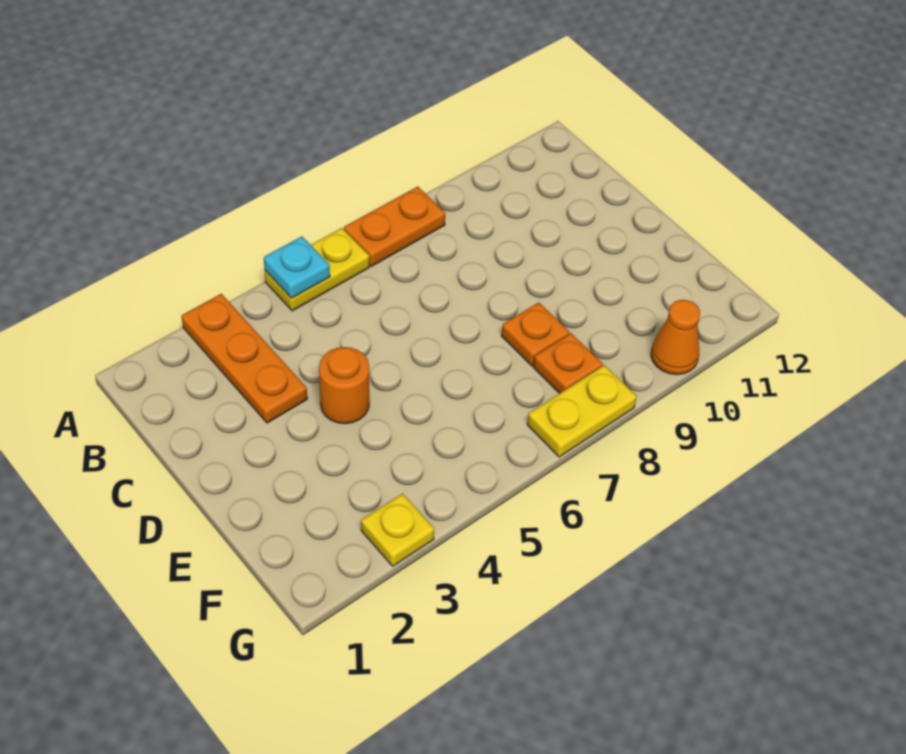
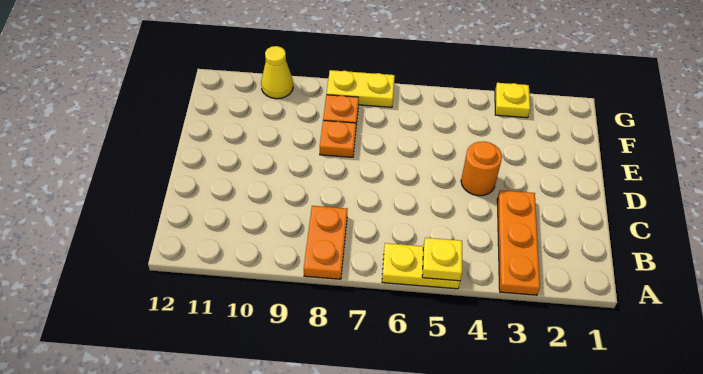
cyan plate A5 level 2 -> yellow plate A5 level 2
orange plate A7:A8 level 1 -> orange plate A8:B8 level 1
orange cone G10 level 1 -> yellow cone G10 level 1

